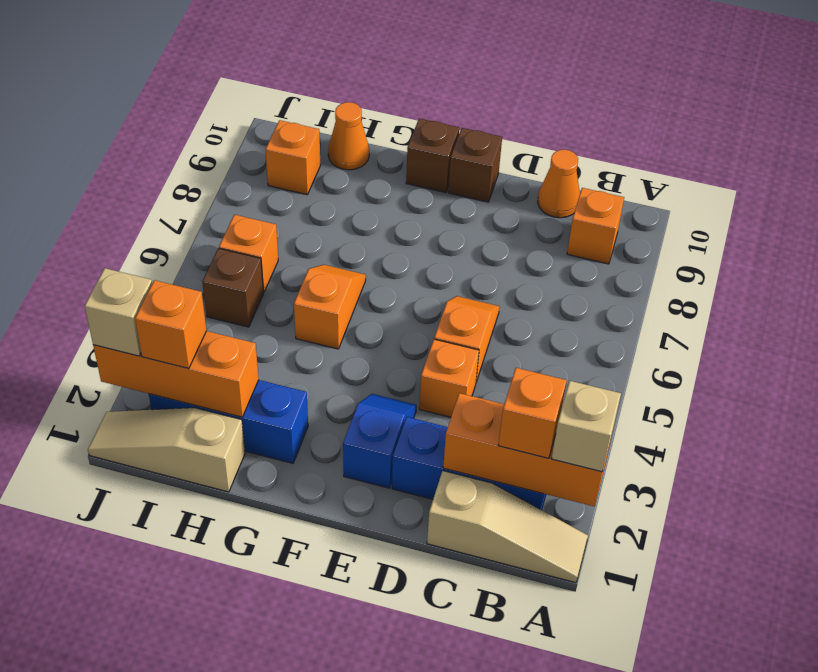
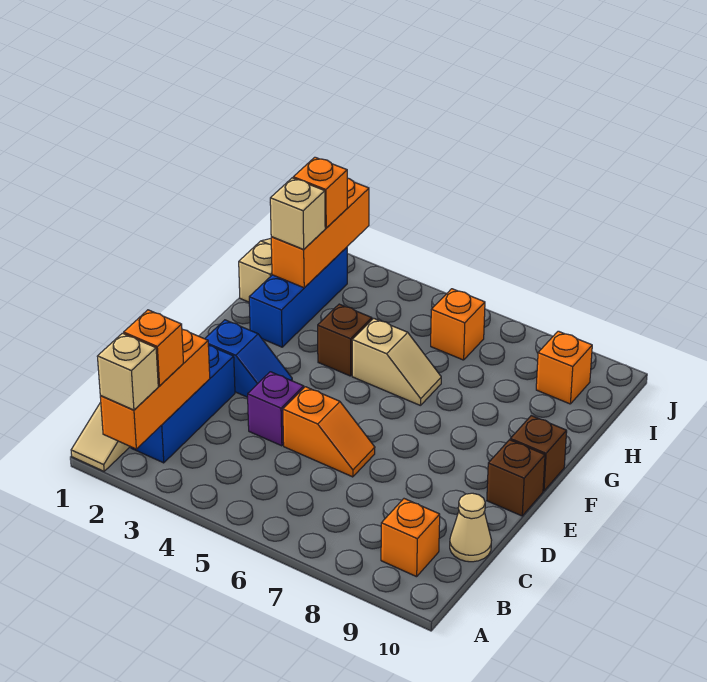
orange cone C10 level 1 -> tan cone C10 level 1
orange brick D4 level 1 -> purple brick D4 level 1
orange slope G5:G6 level 1 top 5 -> tan slope G5:G6 level 1 top 5
orange cone H10 level 1 -> none
brown brick I5 level 1 -> brown brick G4 level 1
tan brick J2 level 3 -> tan brick H2 level 3

